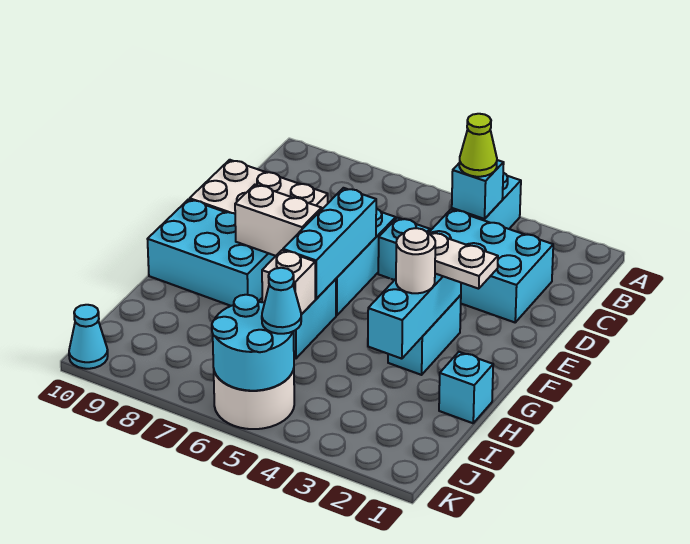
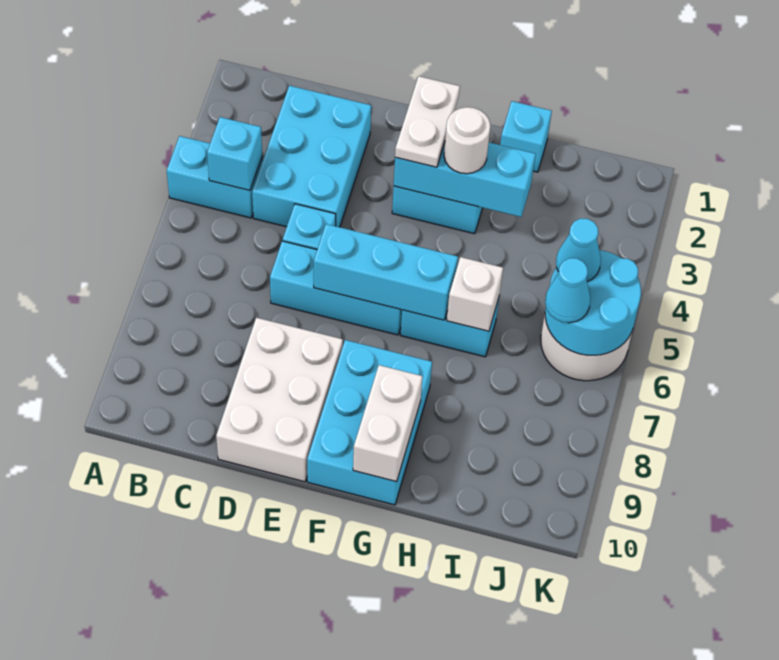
lime cone B4 level 3 -> none
white brick F7:F8 level 2 -> white brick G9:G10 level 2
cyan cone K10 level 1 -> cyan cone J6 level 3

